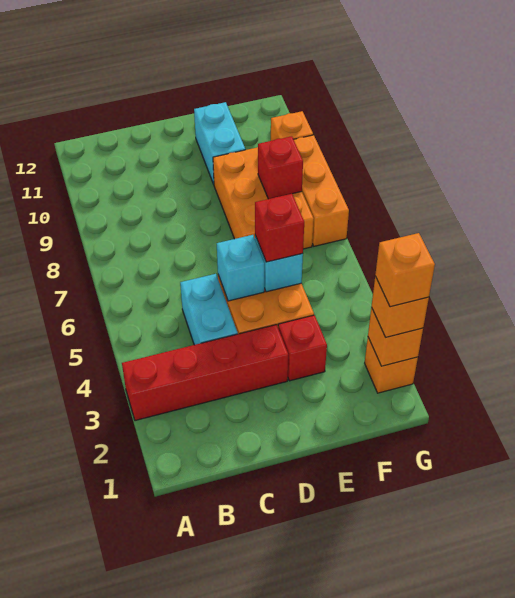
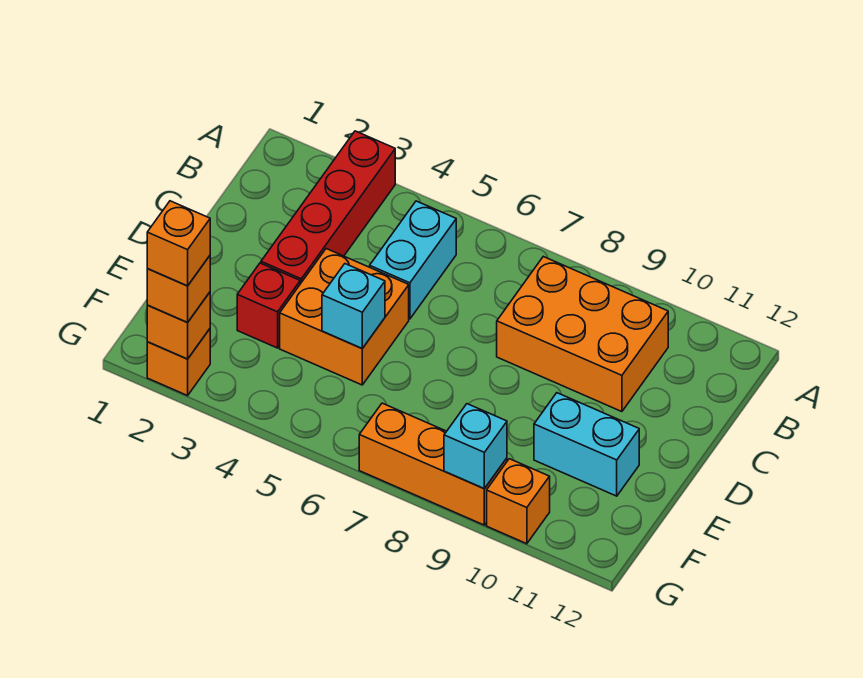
cyan brick C4:C5 level 1 -> cyan brick B5:C5 level 1
cyan brick D5 level 2 -> cyan brick G9 level 2
red brick E5 level 3 -> none
orange brick E7:F9 level 1 -> orange brick B8:C10 level 1
red brick F8 level 2 -> none

